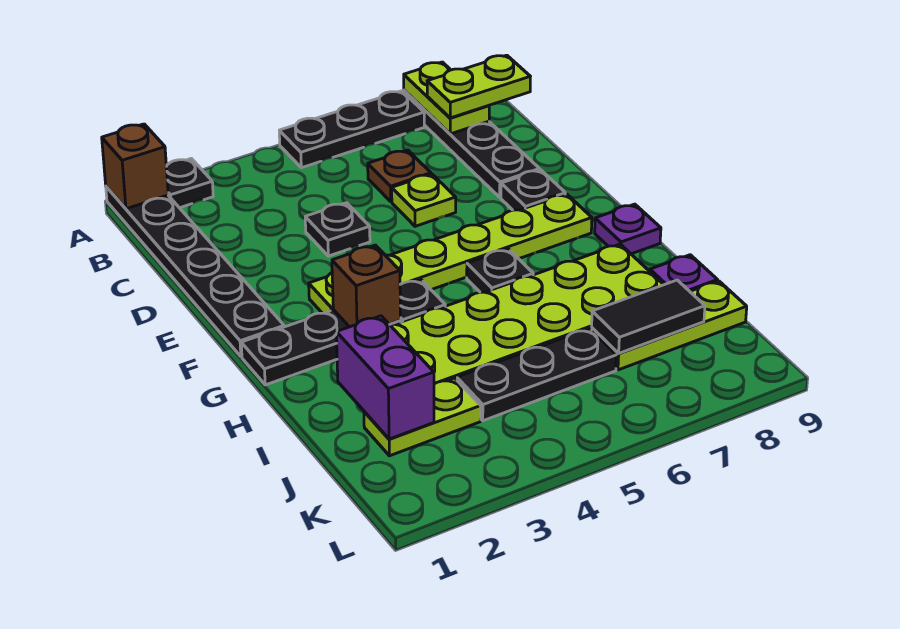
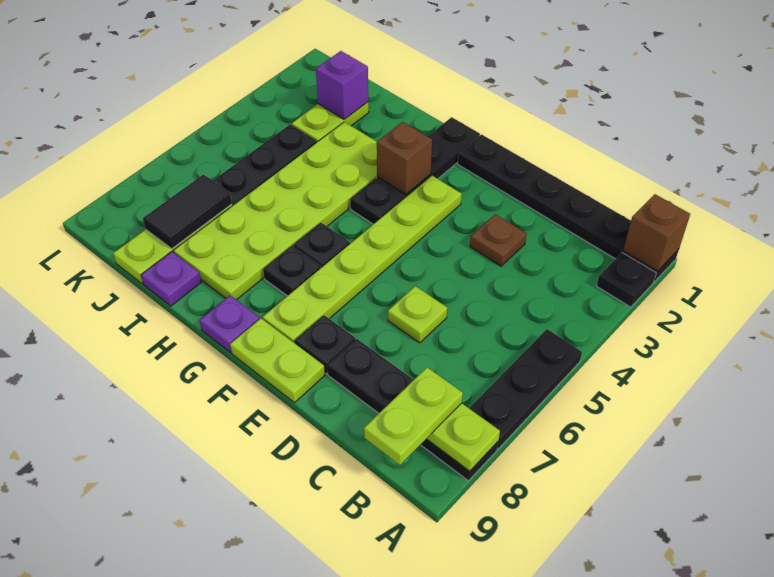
brown plate C6 level 1 -> brown plate D3 level 1
black plate D4 level 1 -> black plate G7 level 1
none -> lime plate E9:F9 level 1
purple brick I2:J2 level 2 -> purple brick J2 level 2

